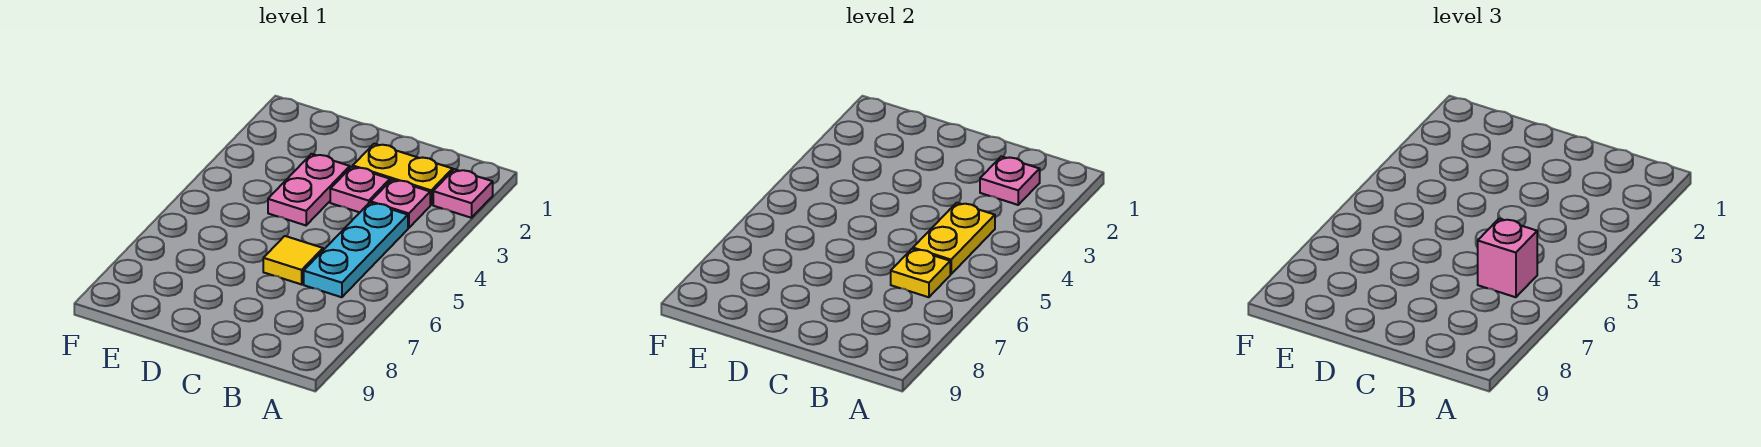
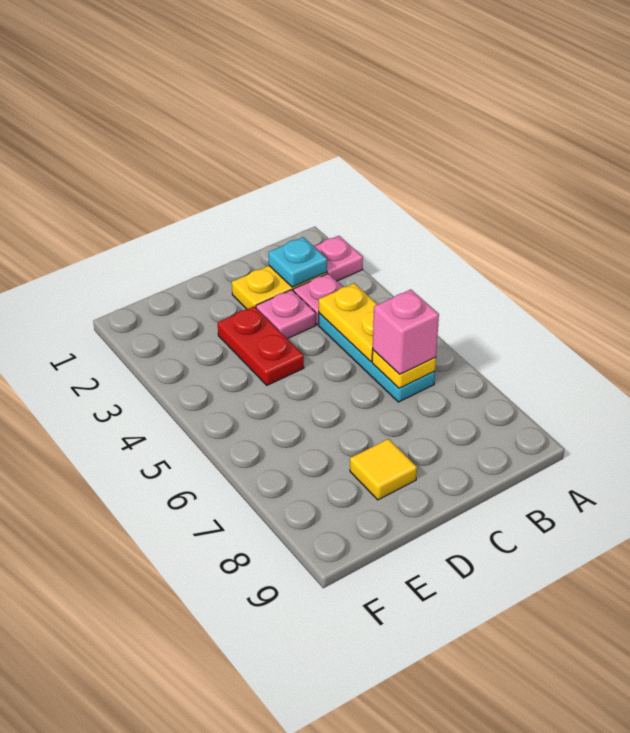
pink plate B2 level 2 -> cyan plate B2 level 2
yellow tile C6 level 1 -> yellow tile D8 level 1
pink plate D3:D4 level 1 -> red plate D3:D4 level 1

